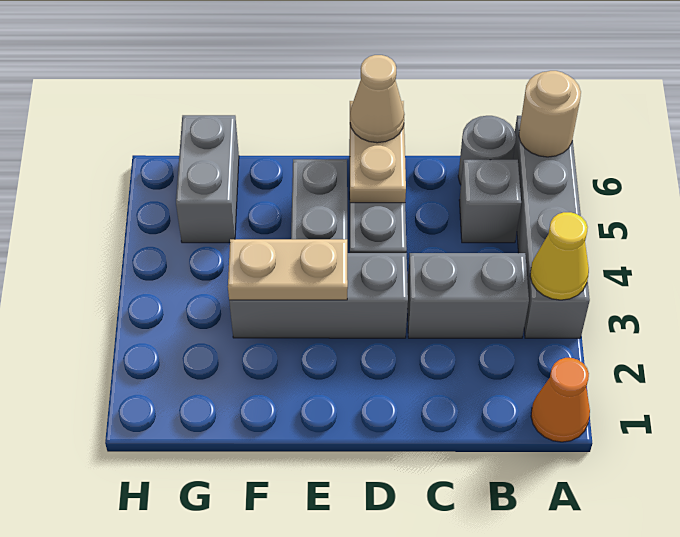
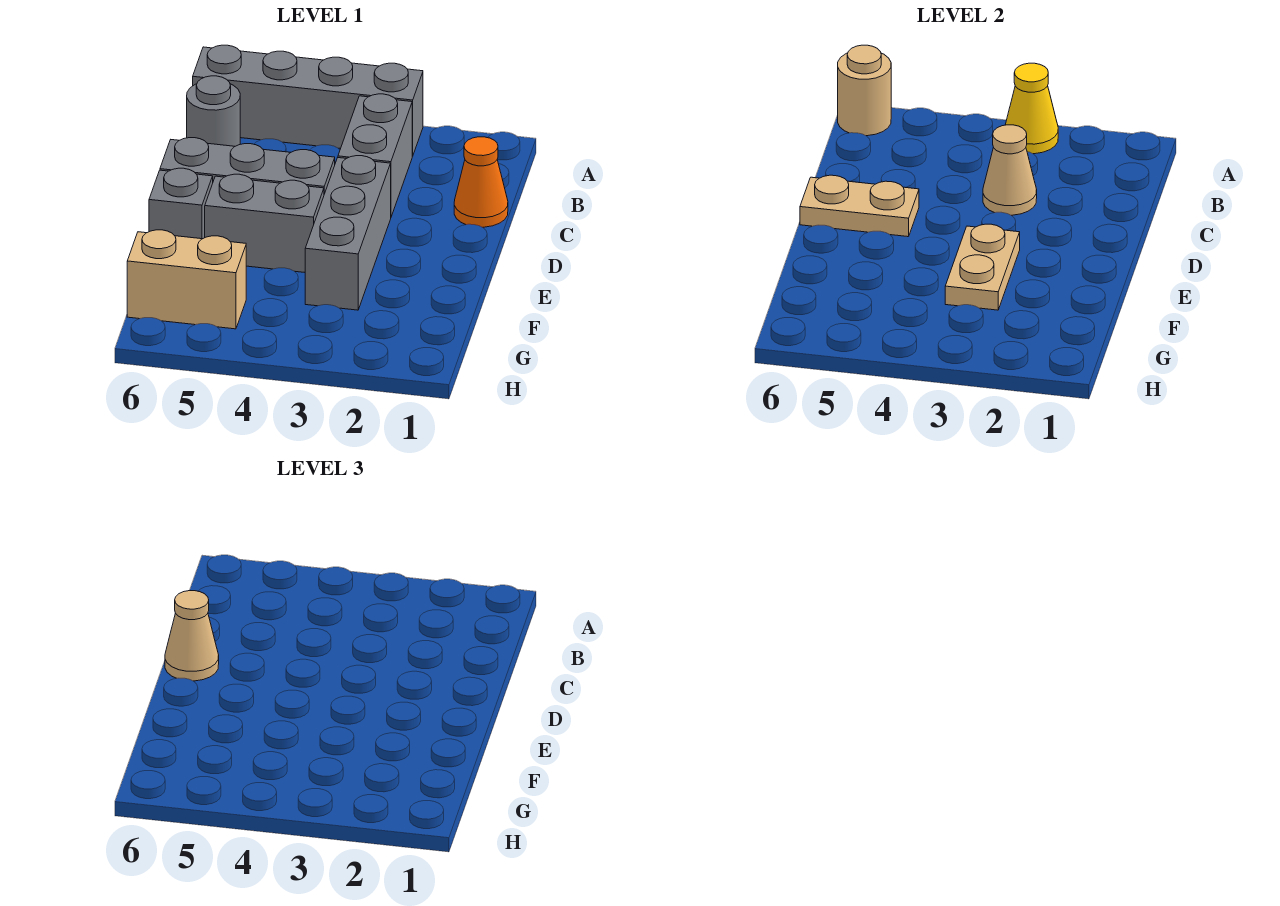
orange cone A1 level 1 -> orange cone C1 level 1
grey brick B5 level 1 -> grey brick E6 level 1
none -> tan cone C3 level 2
grey brick G5:G6 level 1 -> tan brick G5:G6 level 1

